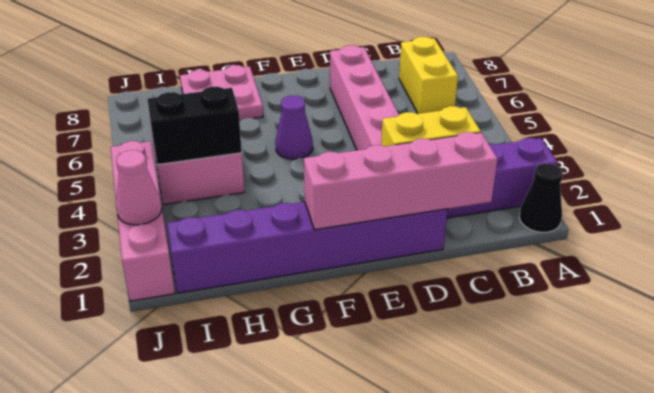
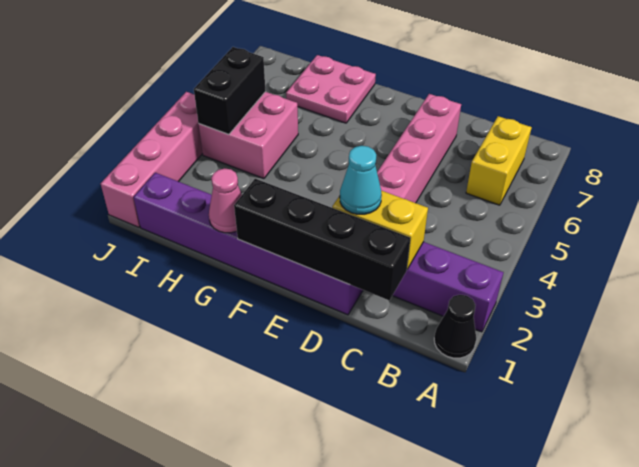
pink brick C1:F1 level 2 -> black brick C1:F1 level 2
none -> cyan cone D2 level 3
purple cone F5 level 1 -> none
black brick H4:I4 level 2 -> black brick I4:I5 level 2
pink cone J2 level 2 -> pink cone G1 level 2

